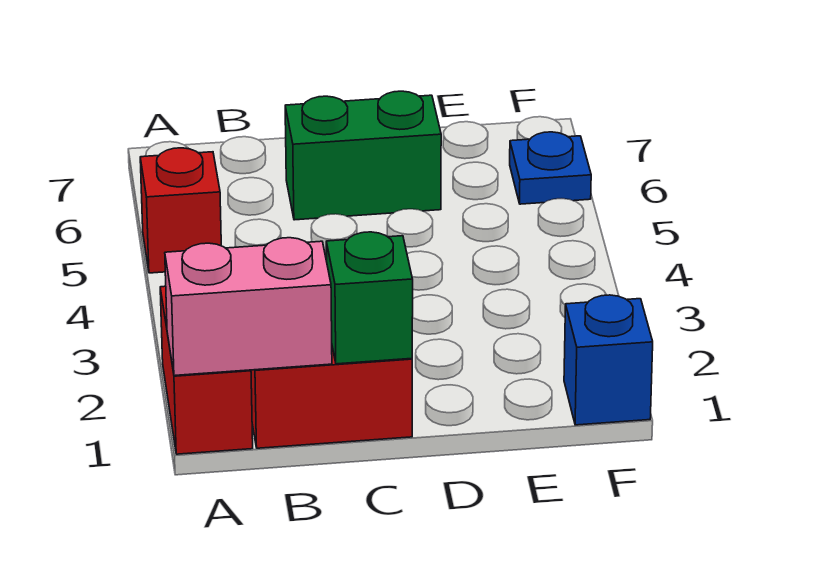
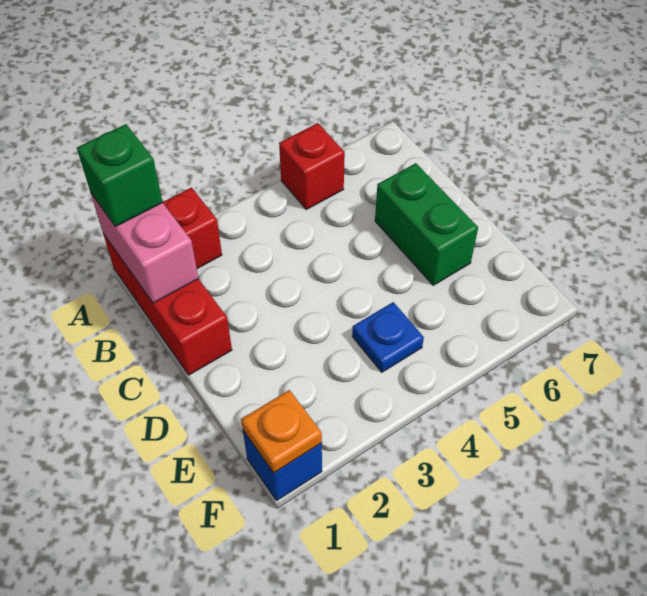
green brick C1 level 2 -> green brick A1 level 3
none -> orange plate F1 level 2
blue plate F6 level 1 -> blue plate E4 level 1

